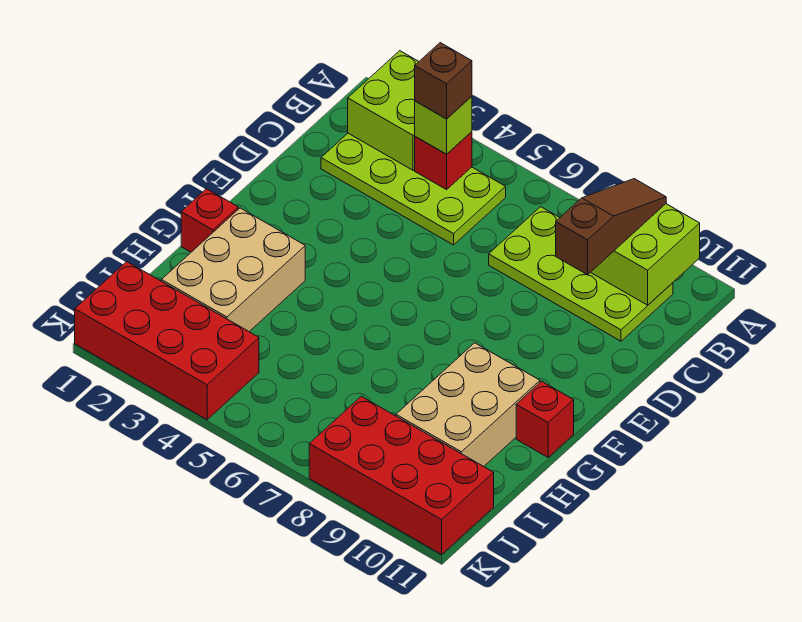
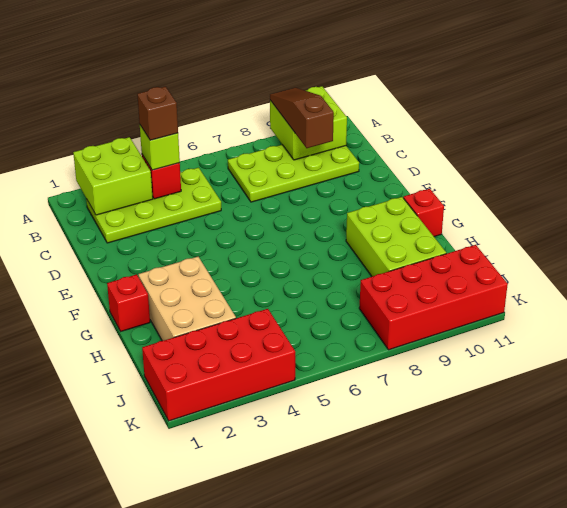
tan brick G9:I10 level 1 -> lime brick G9:I10 level 1

